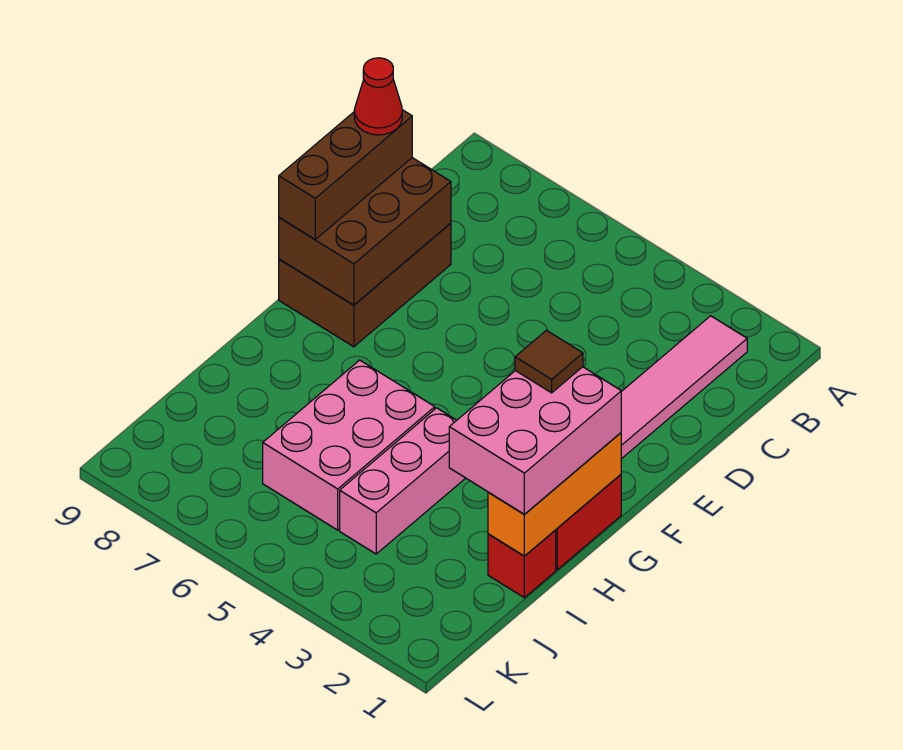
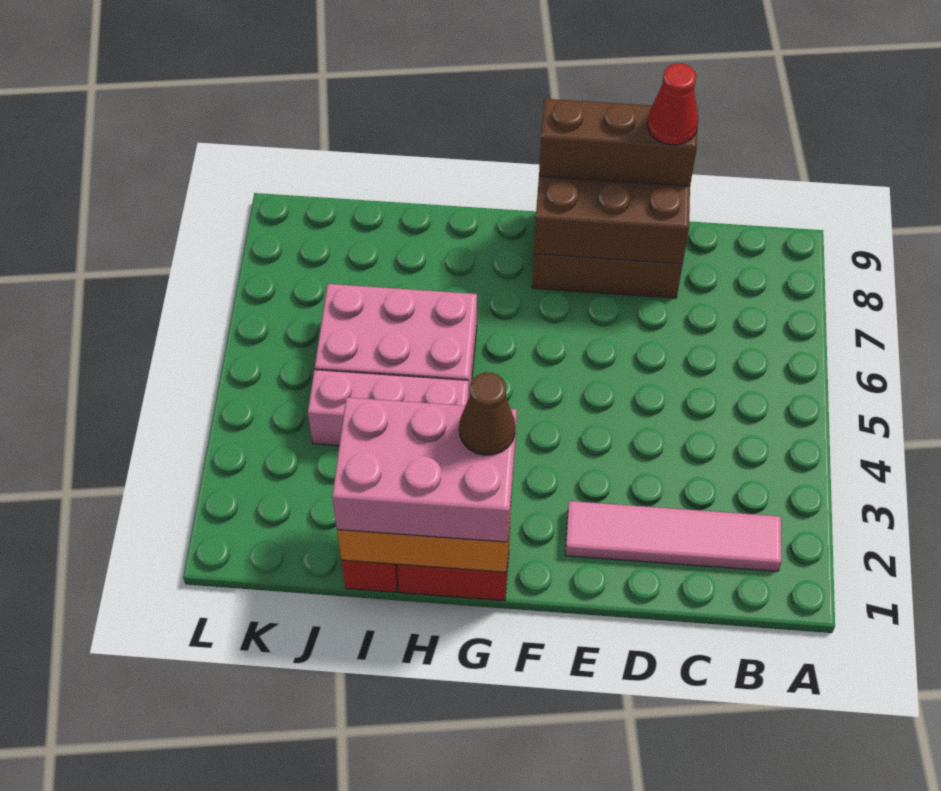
brown tile G2 level 4 -> brown cone G2 level 4

